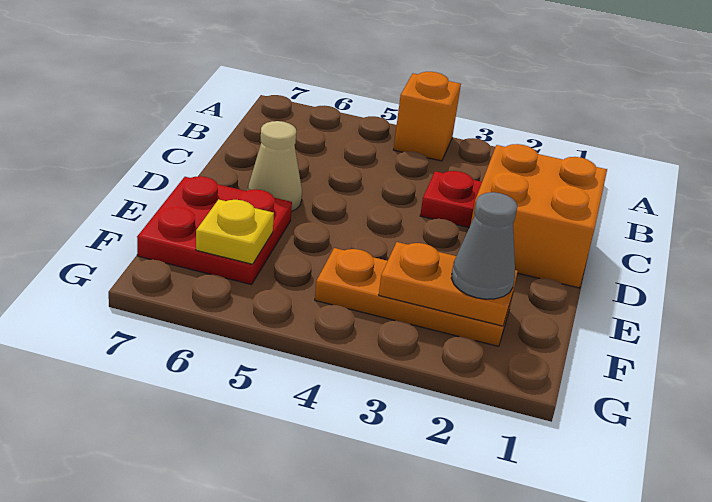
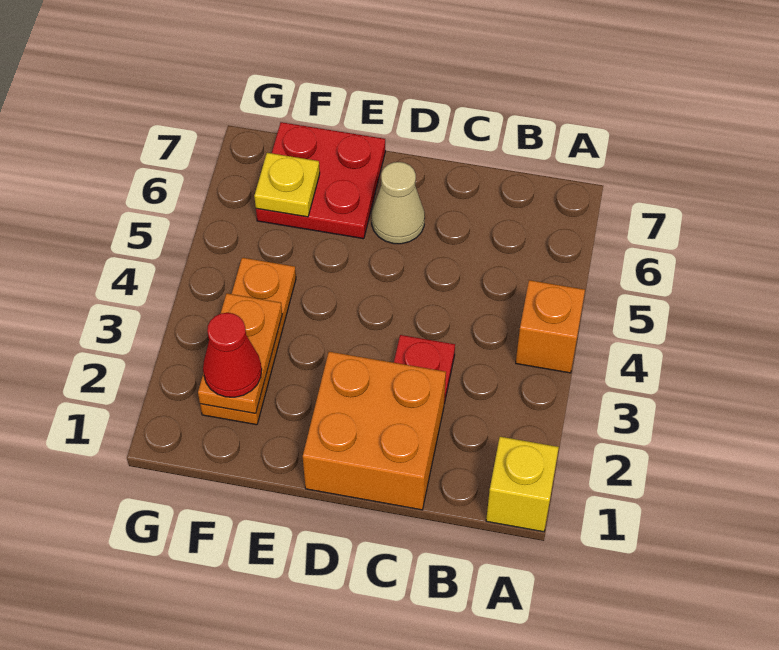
none -> yellow brick A1 level 1
grey cone F2 level 3 -> red cone F2 level 3

